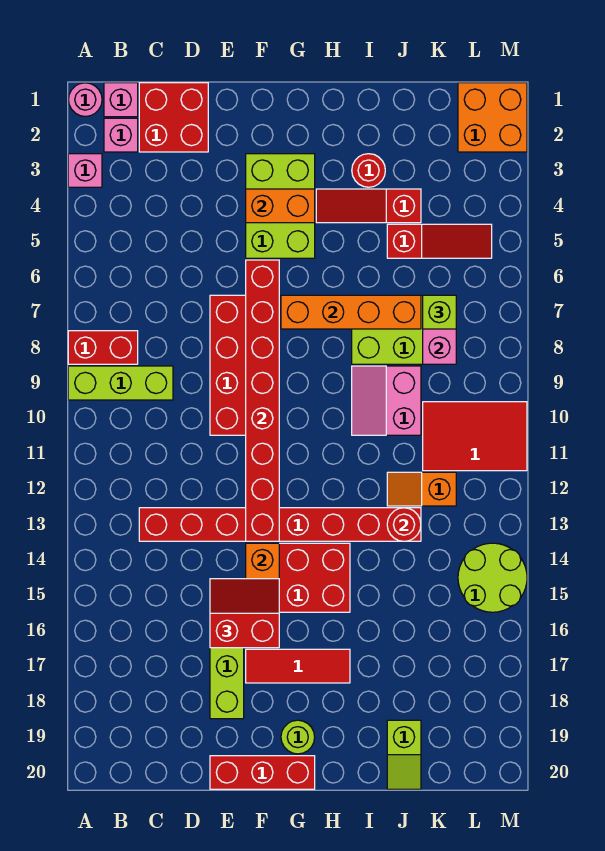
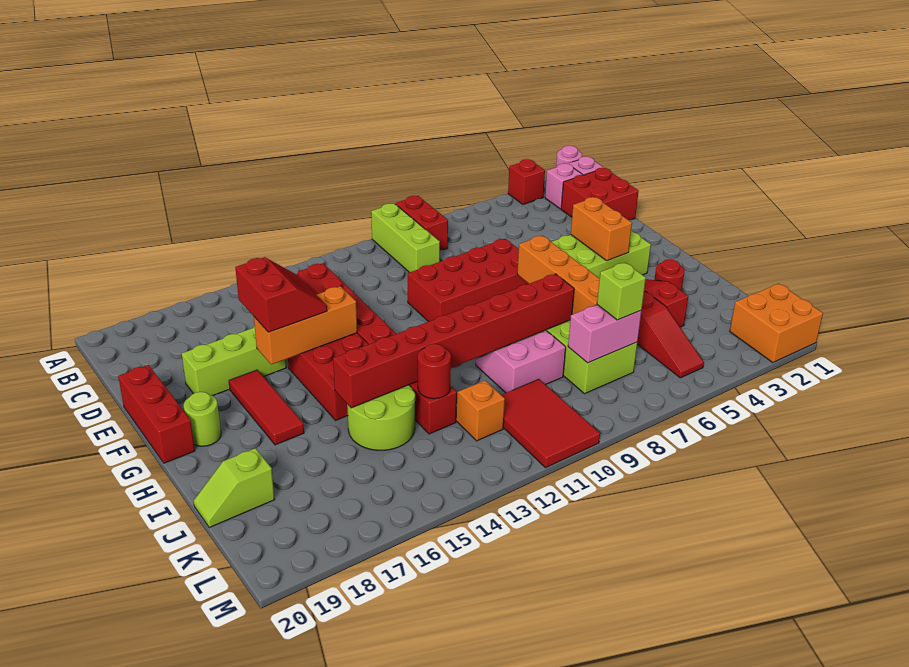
pink brick A3 level 1 -> red brick A3 level 1
red brick F6:F13 level 2 -> red brick I8:I15 level 2
lime round brick L14:M15 level 1 -> lime round brick I14:J15 level 1

